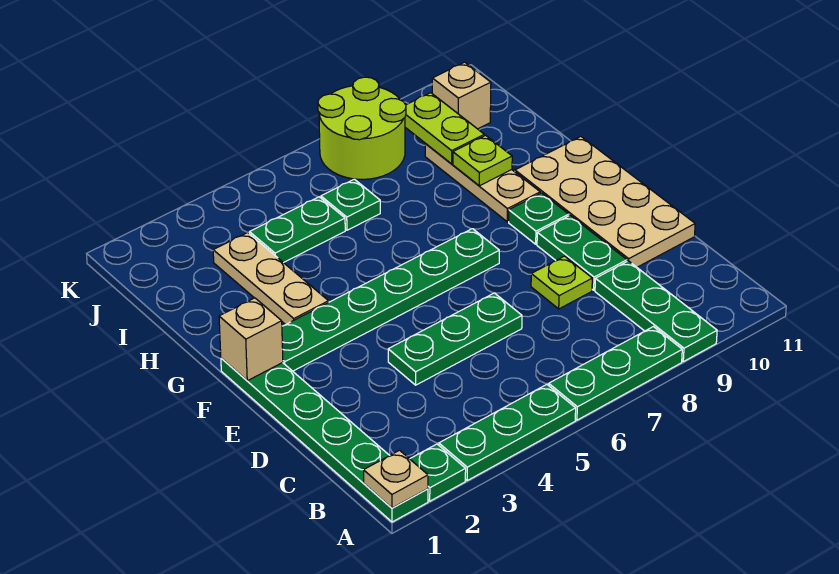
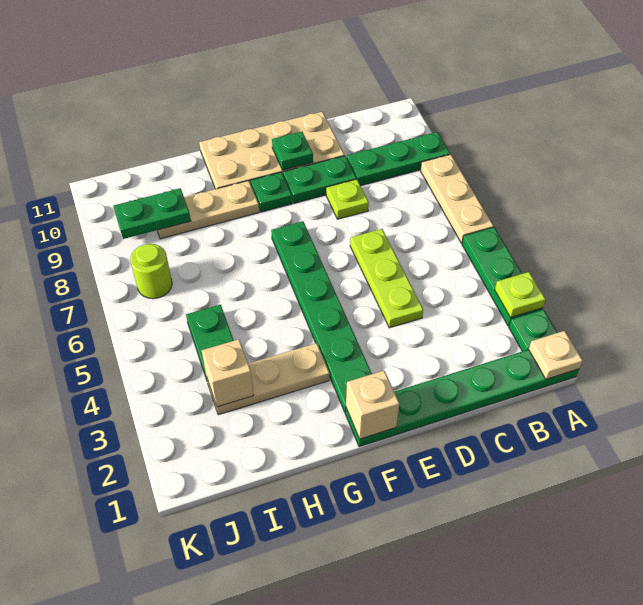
green plate A6:A8 level 1 -> tan plate A6:A8 level 1
green plate D4:D6 level 1 -> lime plate D4:D6 level 1
lime plate H9 level 2 -> lime plate A3 level 2
green plate I6 level 1 -> green plate E10 level 2
lime plate I9:J9 level 2 -> green plate I9:J9 level 2
lime round brick J7:K8 level 1 -> lime round brick J7 level 1
tan brick J10 level 1 -> tan brick I3 level 2

